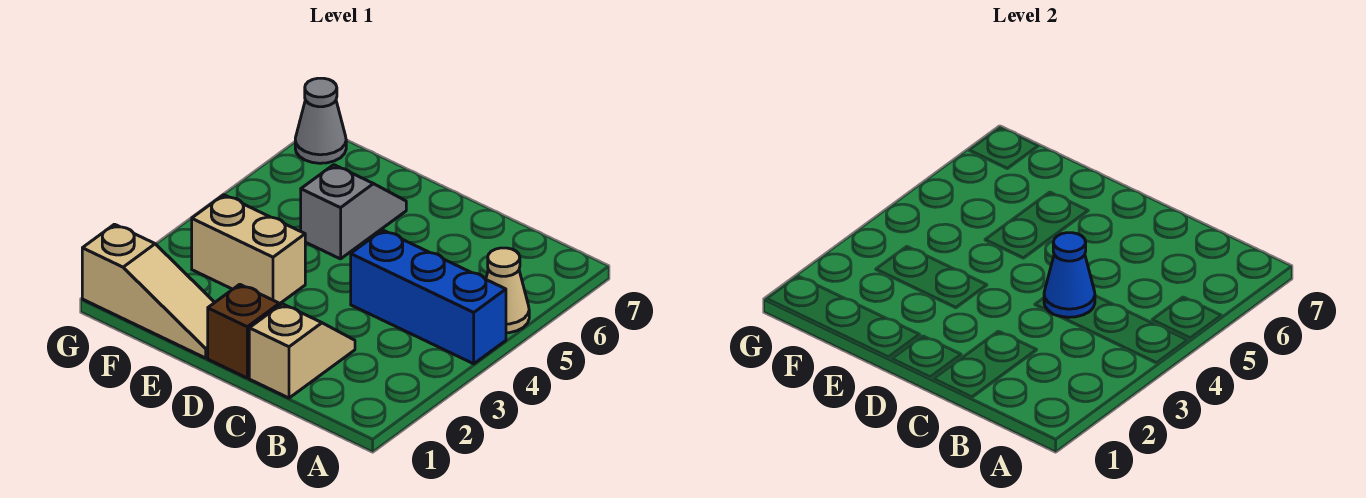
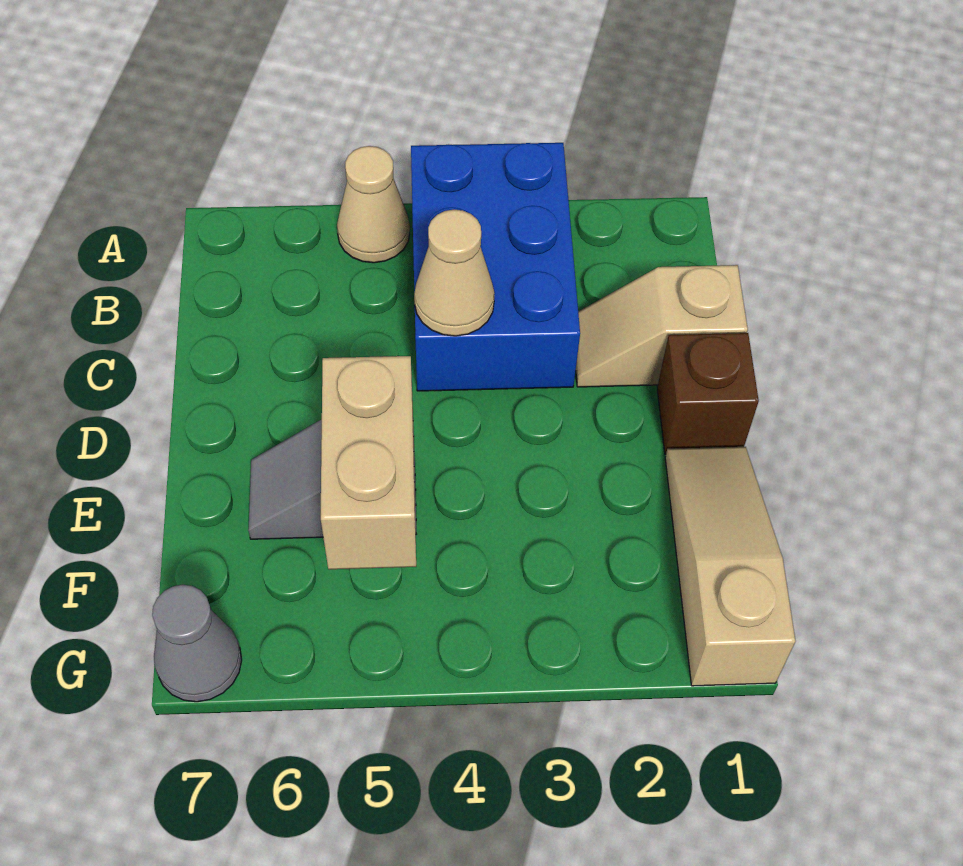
blue brick A4:C4 level 1 -> blue brick A3:C4 level 1
blue cone C4 level 2 -> tan cone C4 level 2
tan brick E3:F3 level 1 -> tan brick E5:F5 level 2

